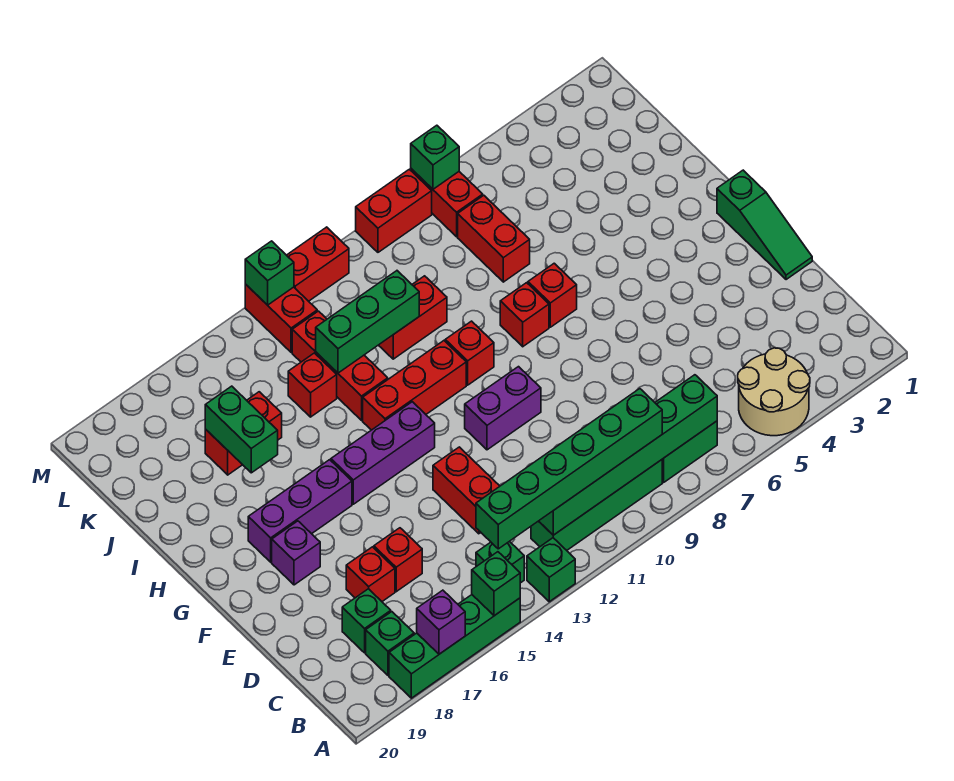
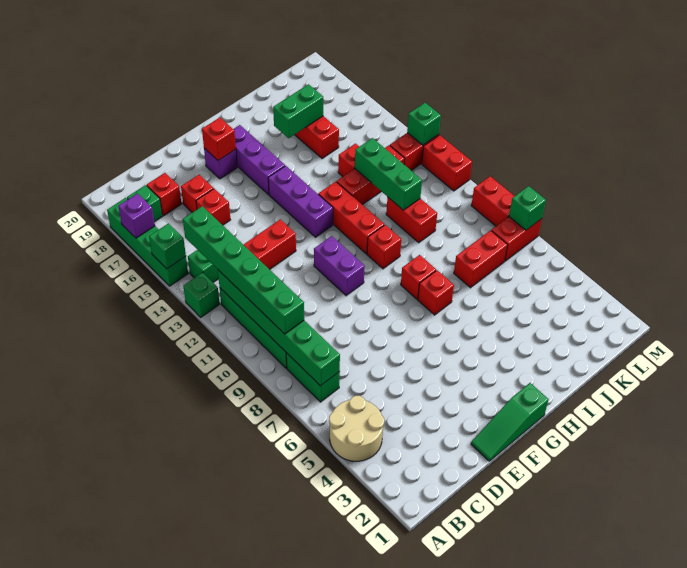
green brick C18 level 1 -> red brick C18 level 1
none -> red brick F18 level 2

